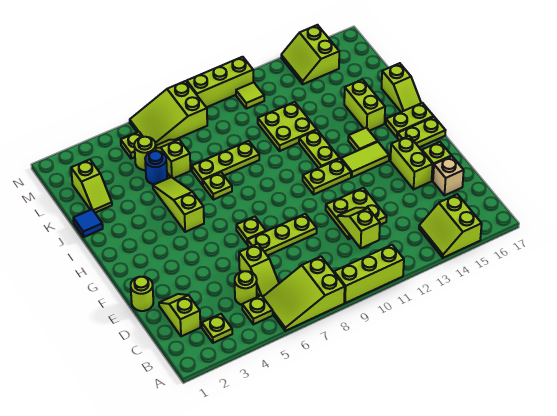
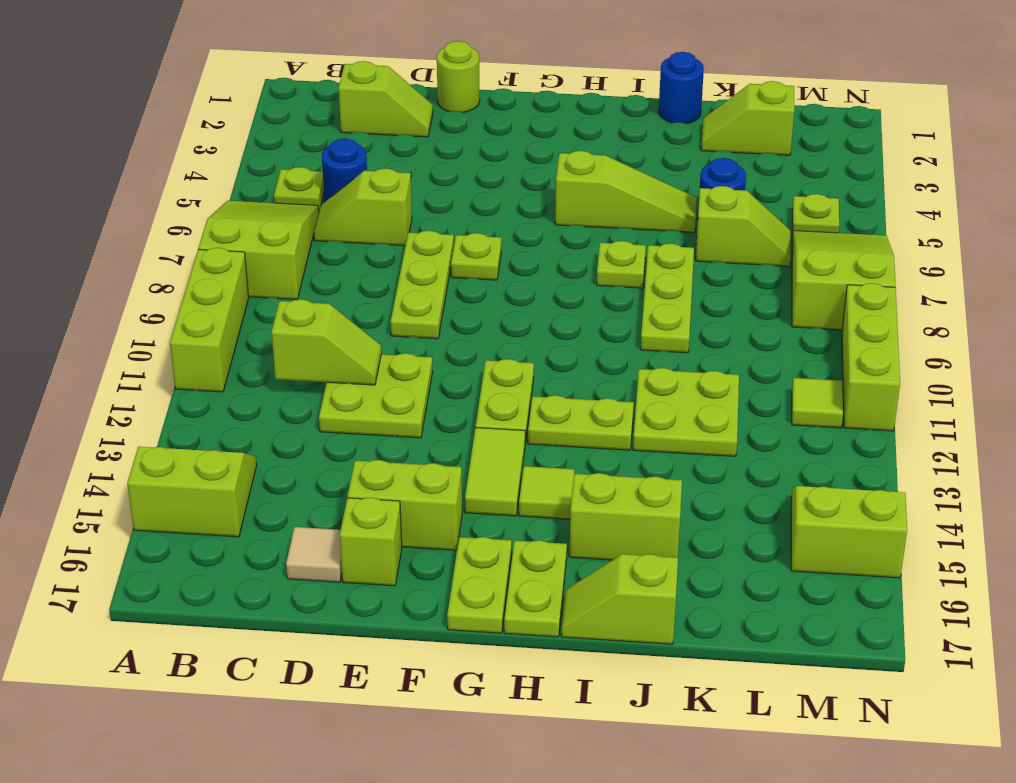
lime plate B3 level 1 -> none
lime round brick C5 level 1 -> blue round brick C5 level 1
tan brick D16 level 1 -> tan tile D16 level 1
blue tile J1 level 1 -> blue round brick J1 level 1
lime round brick L5 level 1 -> none

